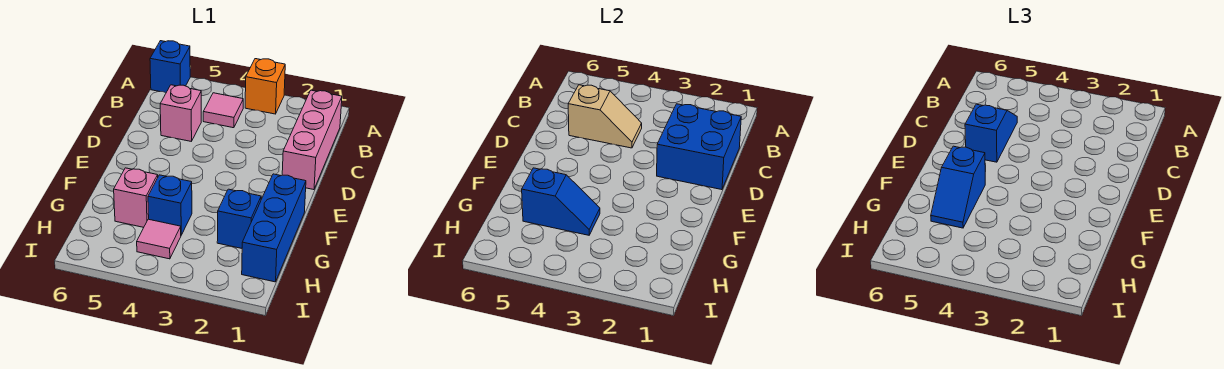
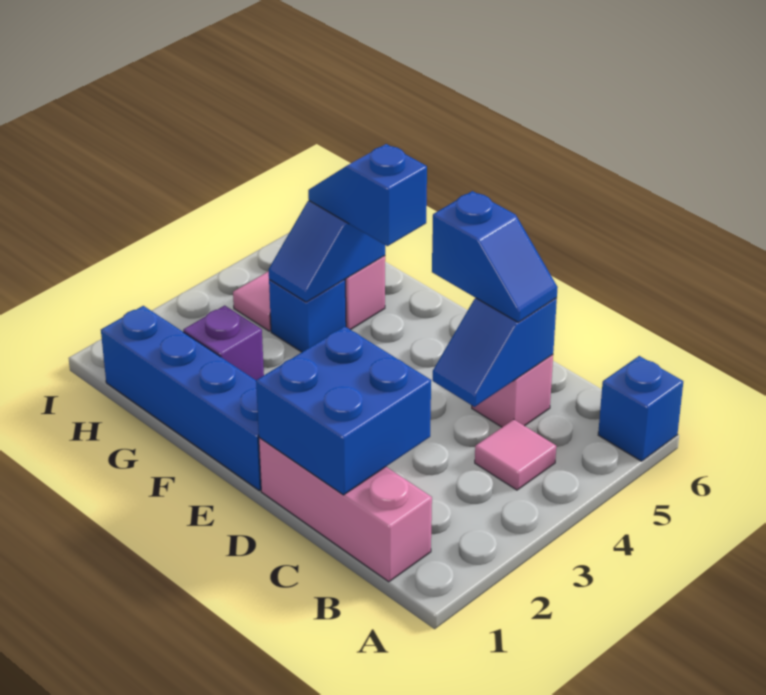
orange brick A3 level 1 -> none
tan slope C4:C5 level 2 top 5 -> blue slope C4:C5 level 2 top 5
blue brick F1:H1 level 1 -> blue brick E1:H1 level 1
blue brick G2 level 1 -> purple brick G2 level 1

